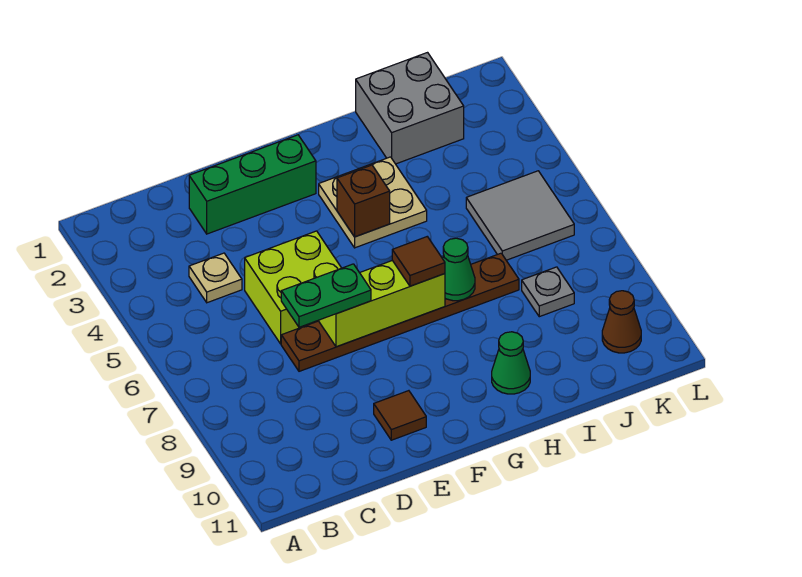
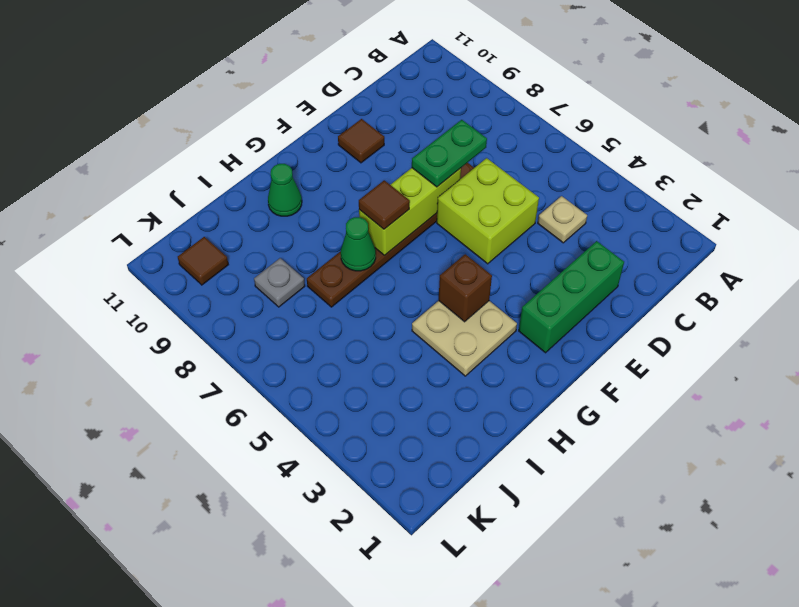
grey brick I1:J2 level 1 -> none
grey tile J5:K6 level 1 -> none
brown cone K10 level 1 -> brown tile K10 level 1

